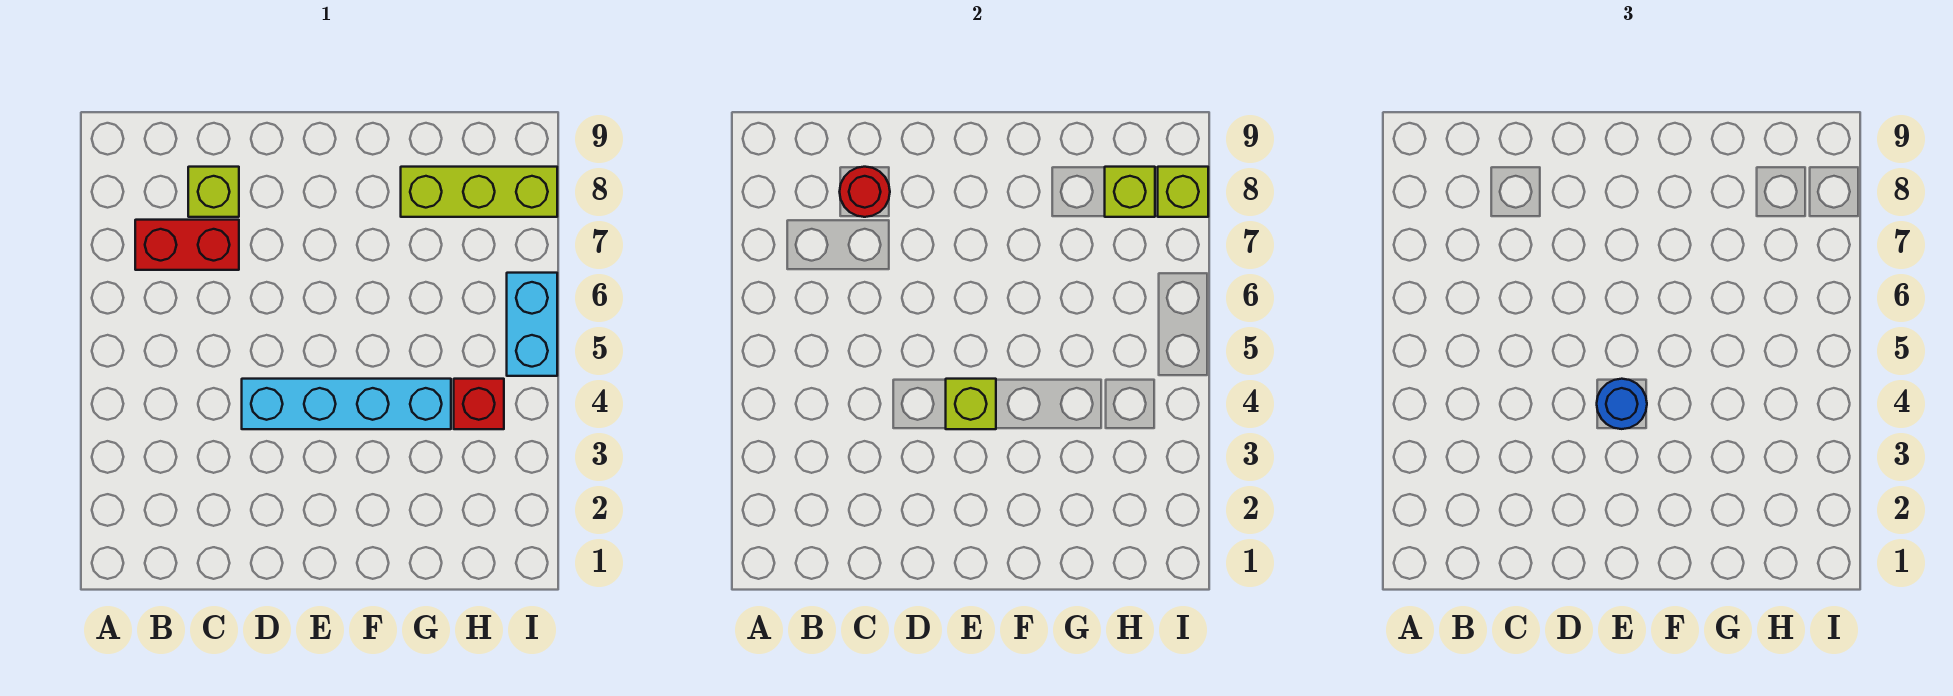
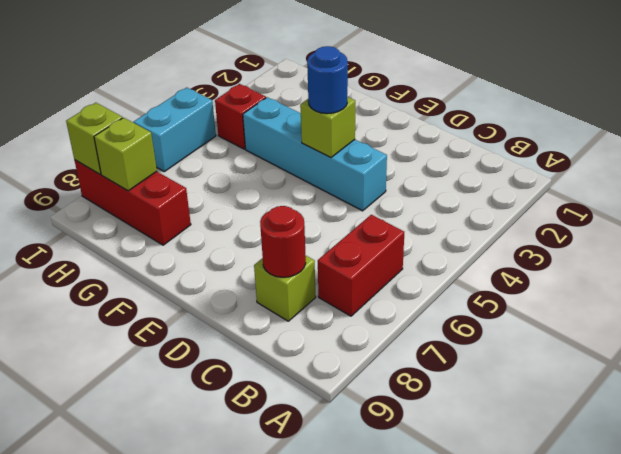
red brick B7:C7 level 1 -> red brick B6:B7 level 1
lime brick G8:I8 level 1 -> red brick G8:I8 level 1

